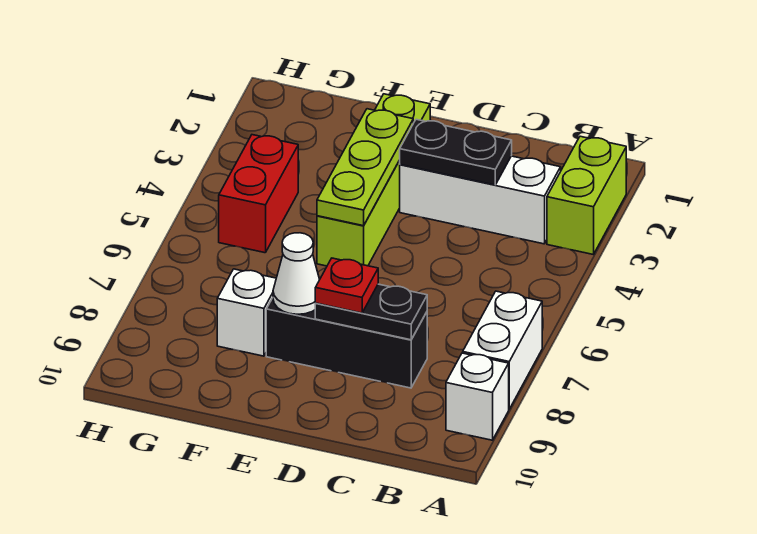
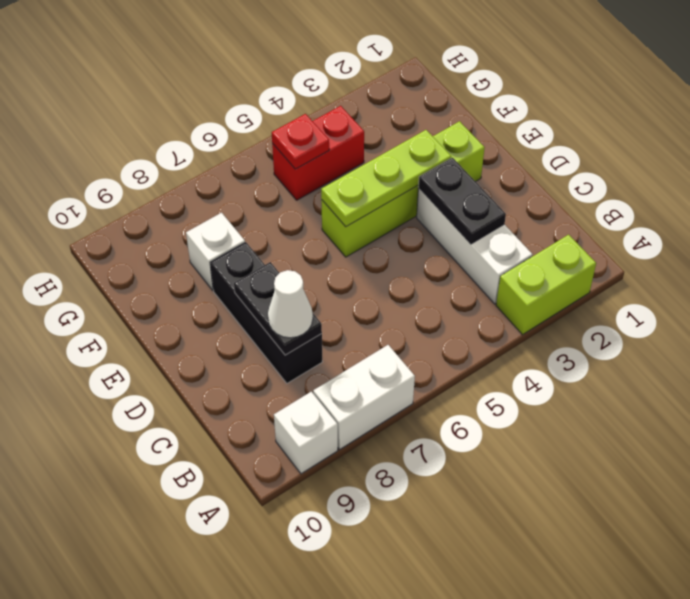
red plate D8 level 3 -> red plate G5 level 2
white cone E8 level 2 -> white cone C8 level 3

